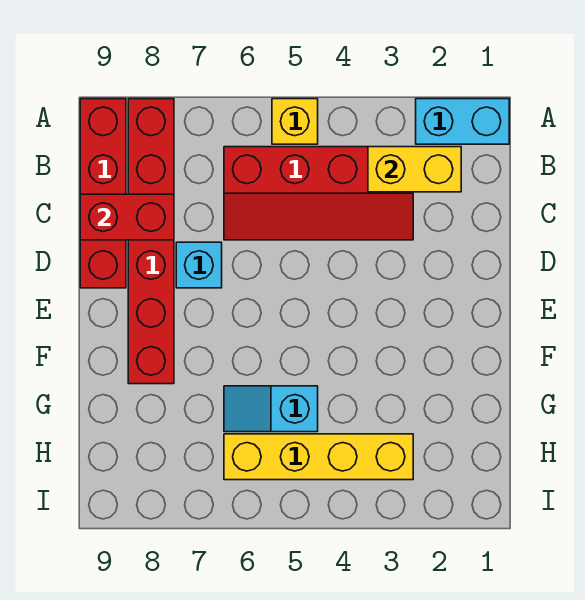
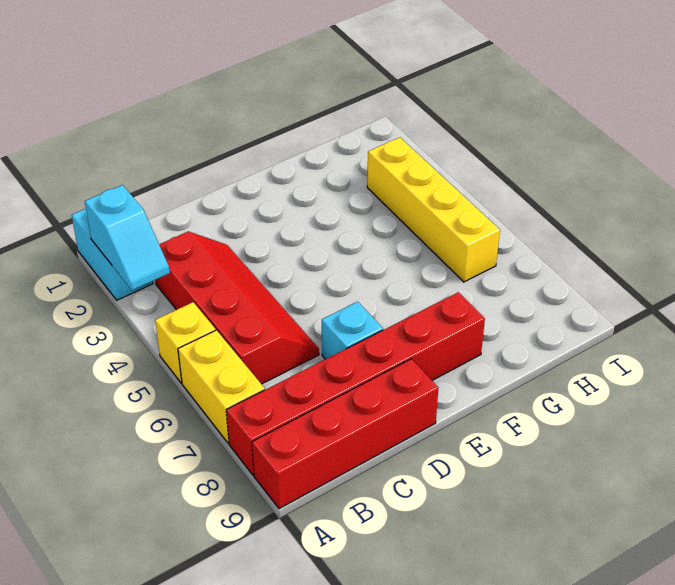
yellow brick B2:B3 level 2 -> yellow brick A6:A7 level 1
red brick C8:C9 level 2 -> none
cyan slope G5:G6 level 1 top 5 -> cyan slope A2:A3 level 2 top 2

